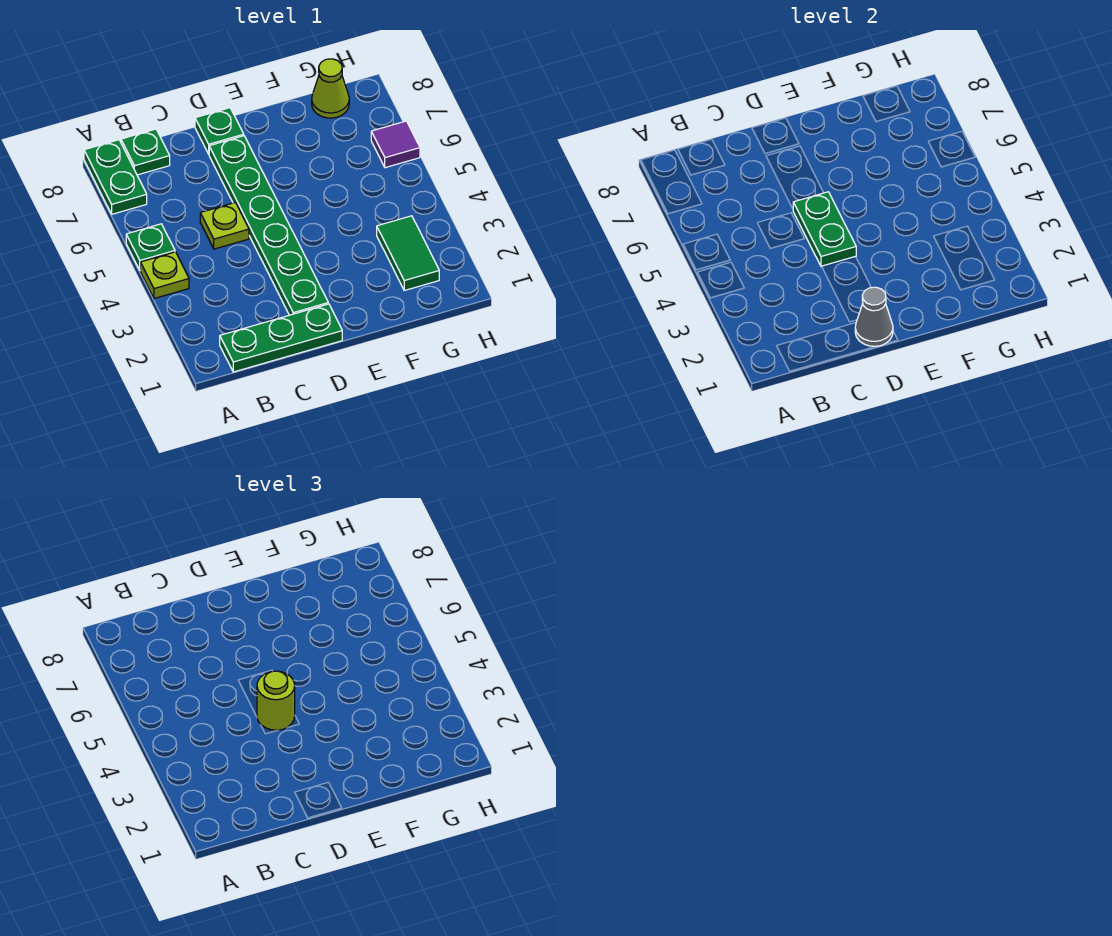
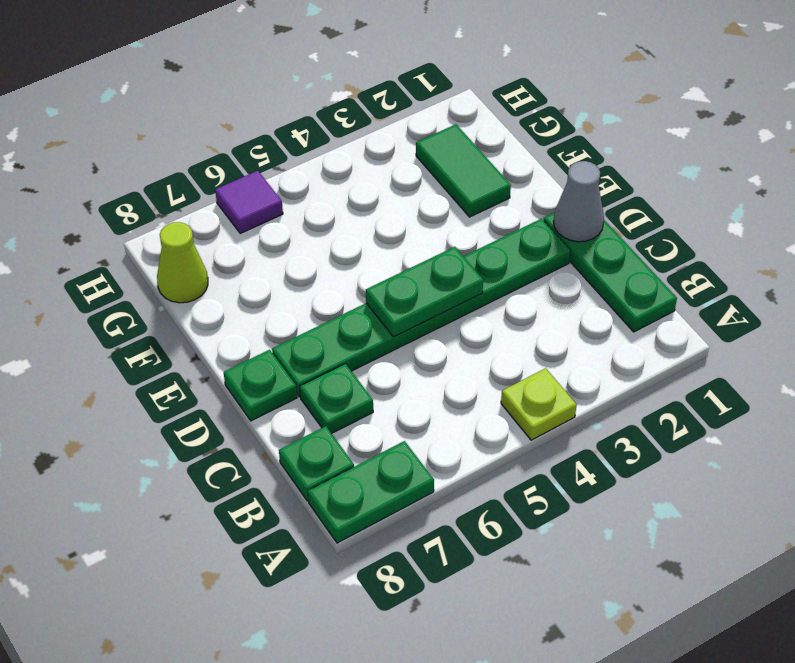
green plate A5 level 1 -> green plate C7 level 1
lime plate C5 level 1 -> none
lime round brick D4 level 3 -> none
green tile G2:G3 level 1 -> green tile F2:G2 level 1

